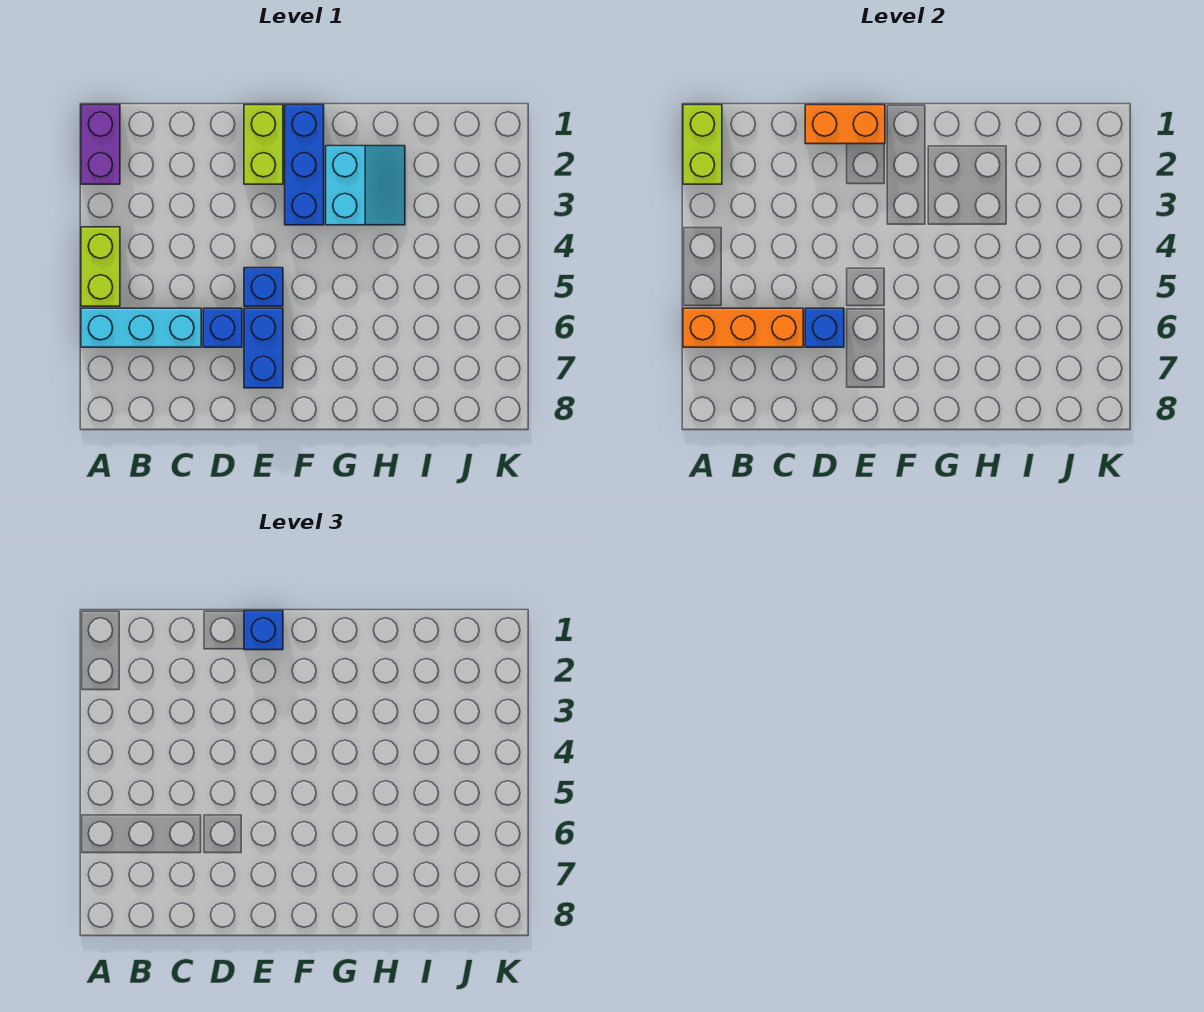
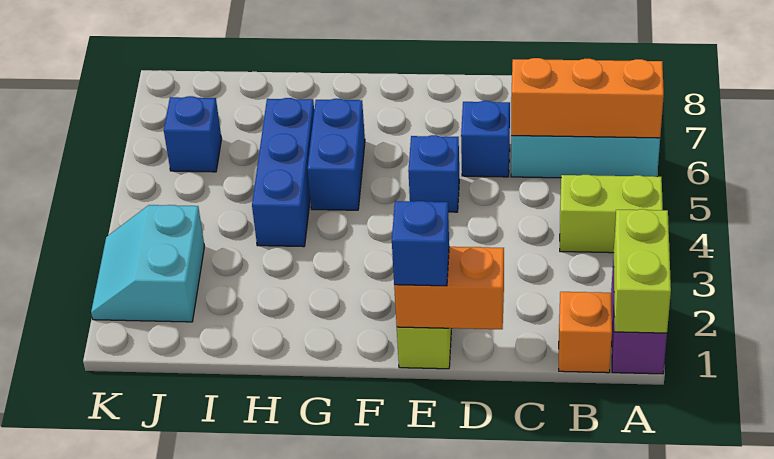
lime brick A4:A5 level 1 -> lime brick A4:B4 level 1
none -> orange brick B1 level 1
blue brick D6 level 2 -> blue brick J6 level 1
blue brick E6:E7 level 1 -> blue brick G5:G6 level 1
blue brick F1:F3 level 1 -> blue brick H4:H6 level 1
cyan slope G2:H3 level 1 top G -> cyan slope J2:K3 level 1 top J

